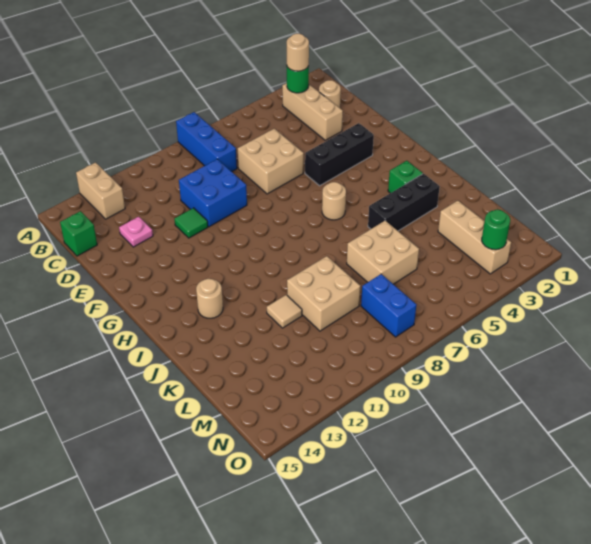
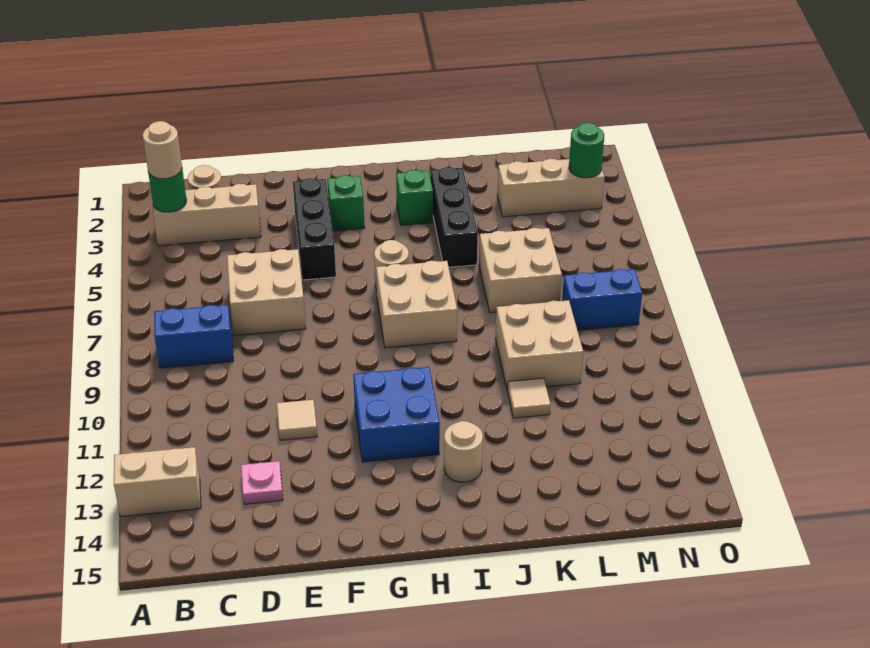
blue brick A8:C8 level 1 -> blue brick B8:C8 level 1
green brick C15 level 1 -> green brick G3 level 1
blue brick D9:E10 level 1 -> blue brick G11:H12 level 1
green tile E11 level 1 -> tan tile E11 level 1
none -> tan brick H7:I8 level 1

